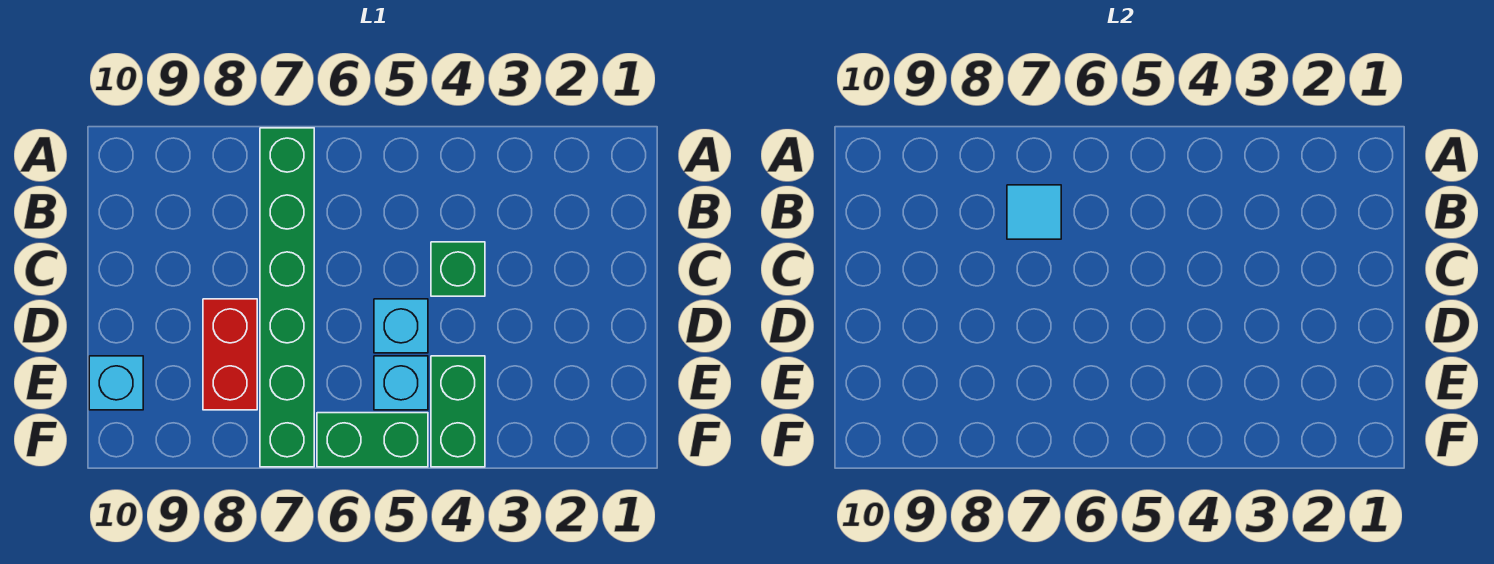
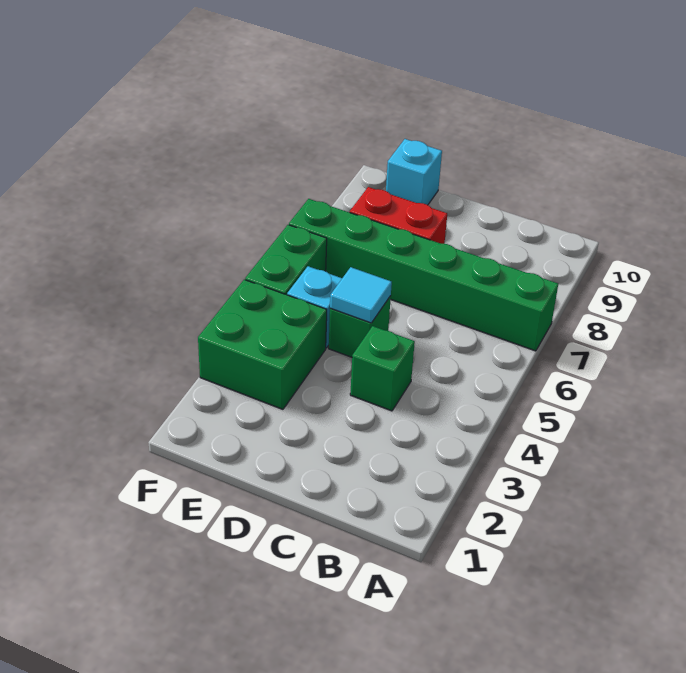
cyan tile B7 level 2 -> cyan tile D5 level 2
cyan brick D5 level 1 -> green brick D5 level 1
green brick E4:F4 level 1 -> green brick E3:F4 level 1

